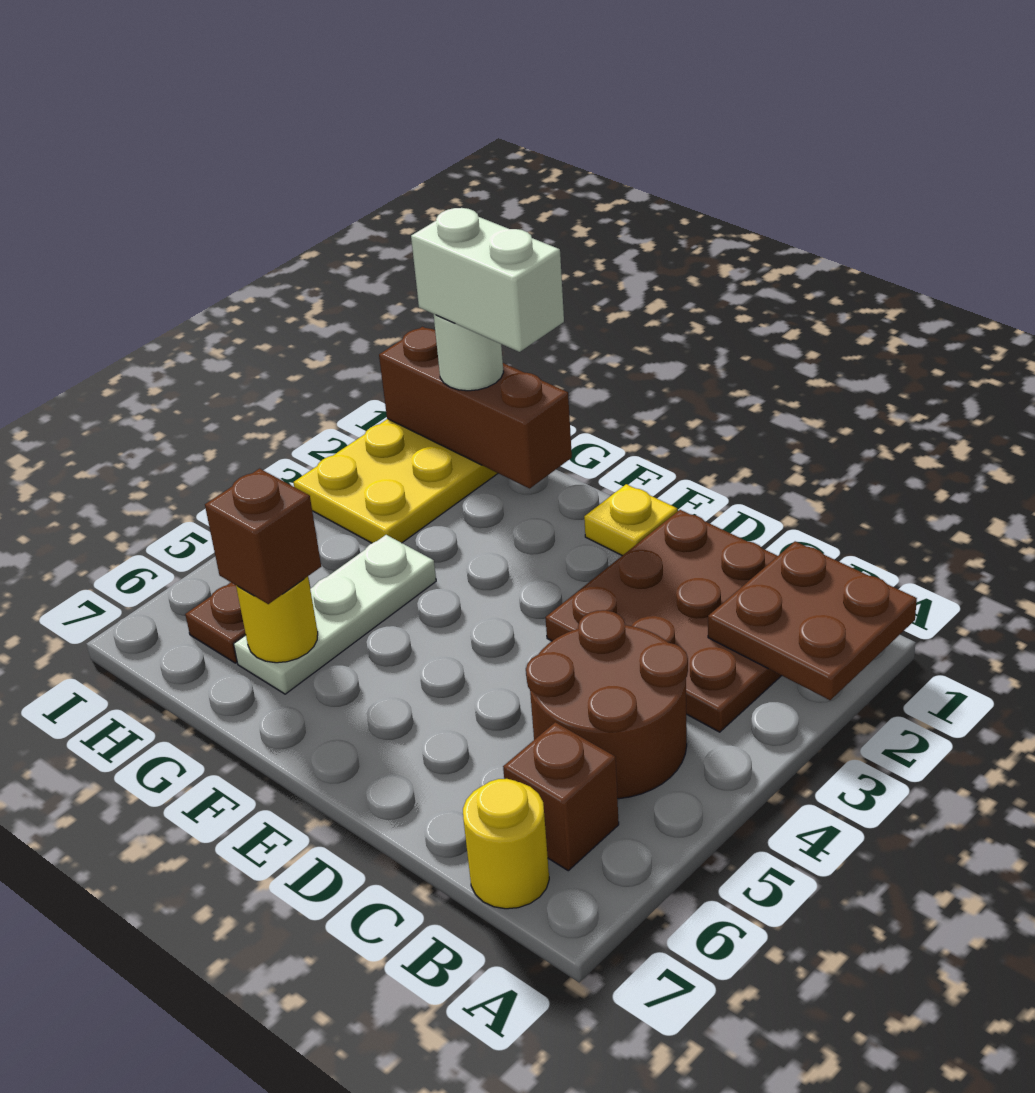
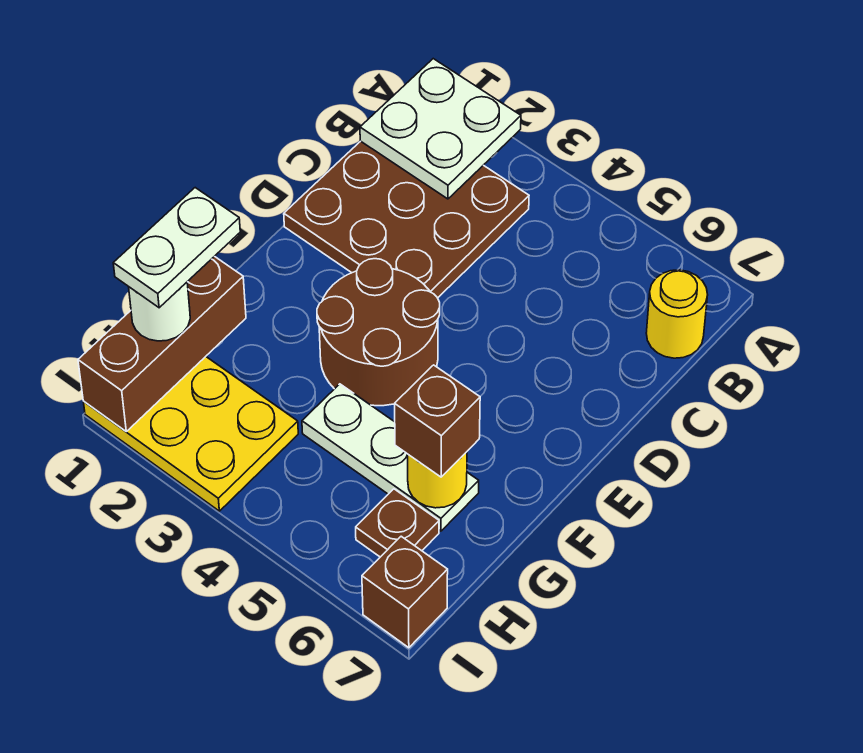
brown plate A1:B2 level 2 -> white plate A1:B2 level 2
brown round brick B4:C5 level 1 -> brown round brick E3:F4 level 1
brown brick B6 level 1 -> brown brick I7 level 1
yellow plate E1 level 1 -> none
white brick G1:H1 level 4 -> white plate G1:H1 level 4

